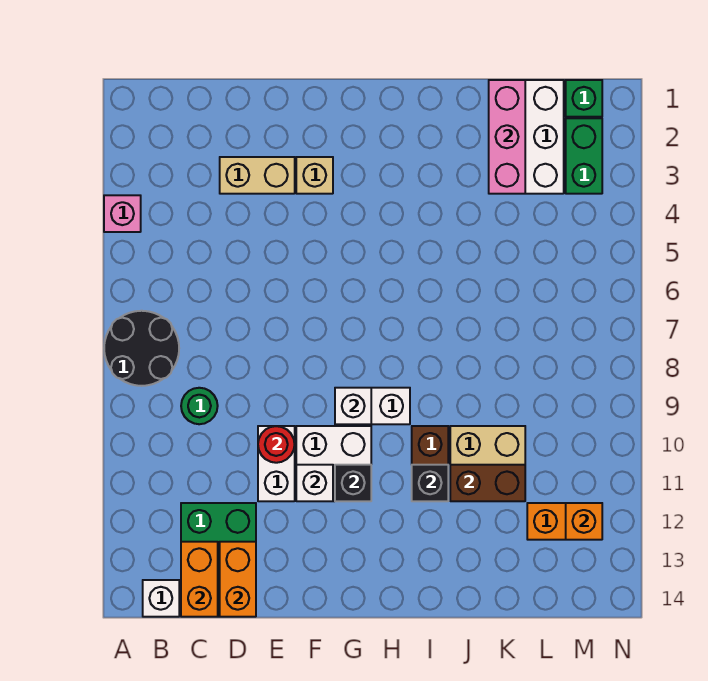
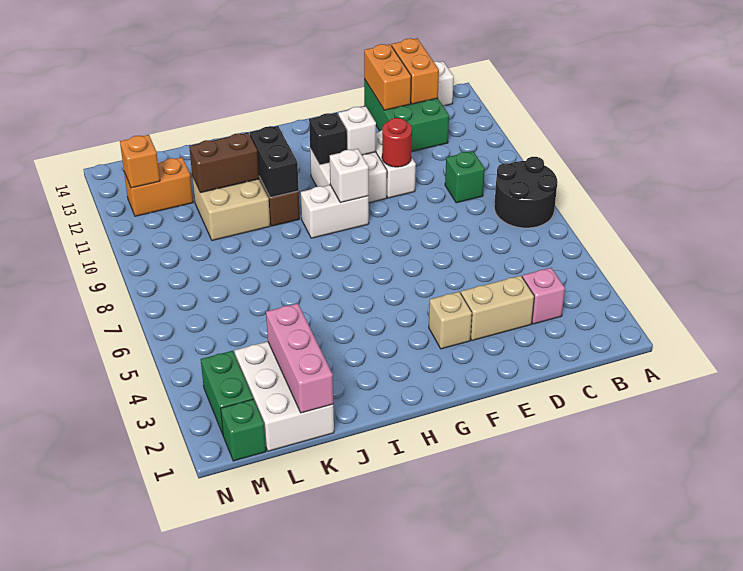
pink brick A4 level 1 -> pink brick C3 level 1
green round brick C9 level 1 -> green brick C9 level 1
black brick I11 level 2 -> black brick I10:I11 level 2

